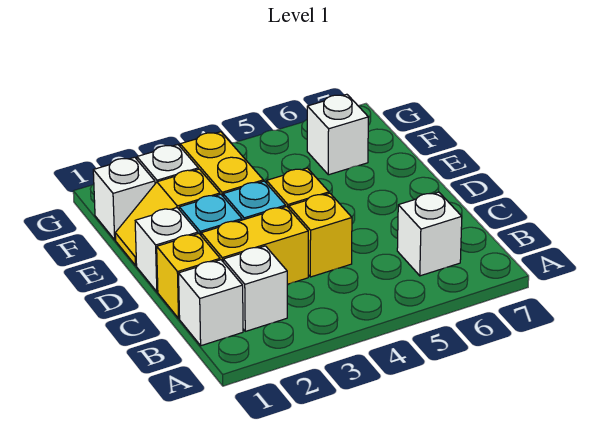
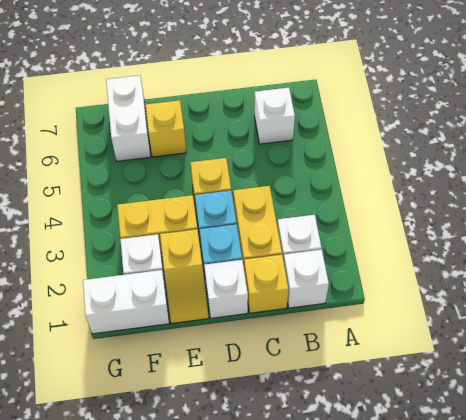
yellow brick C4 level 1 -> yellow brick E6 level 1
white brick F1 level 1 -> white brick F1:G1 level 1
white brick F6 level 1 -> white brick F6:F7 level 1

